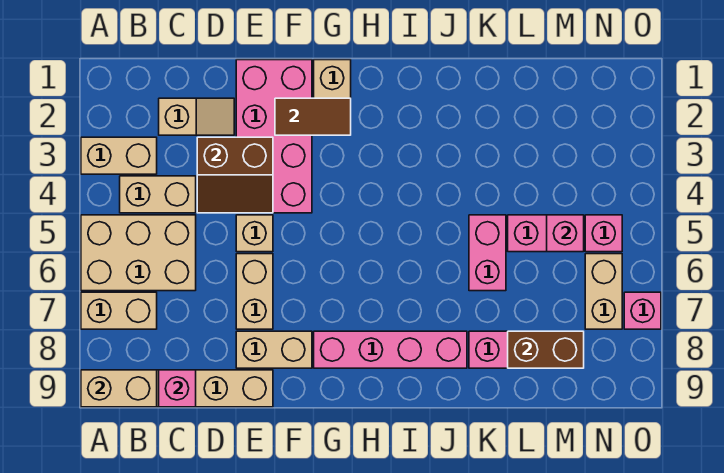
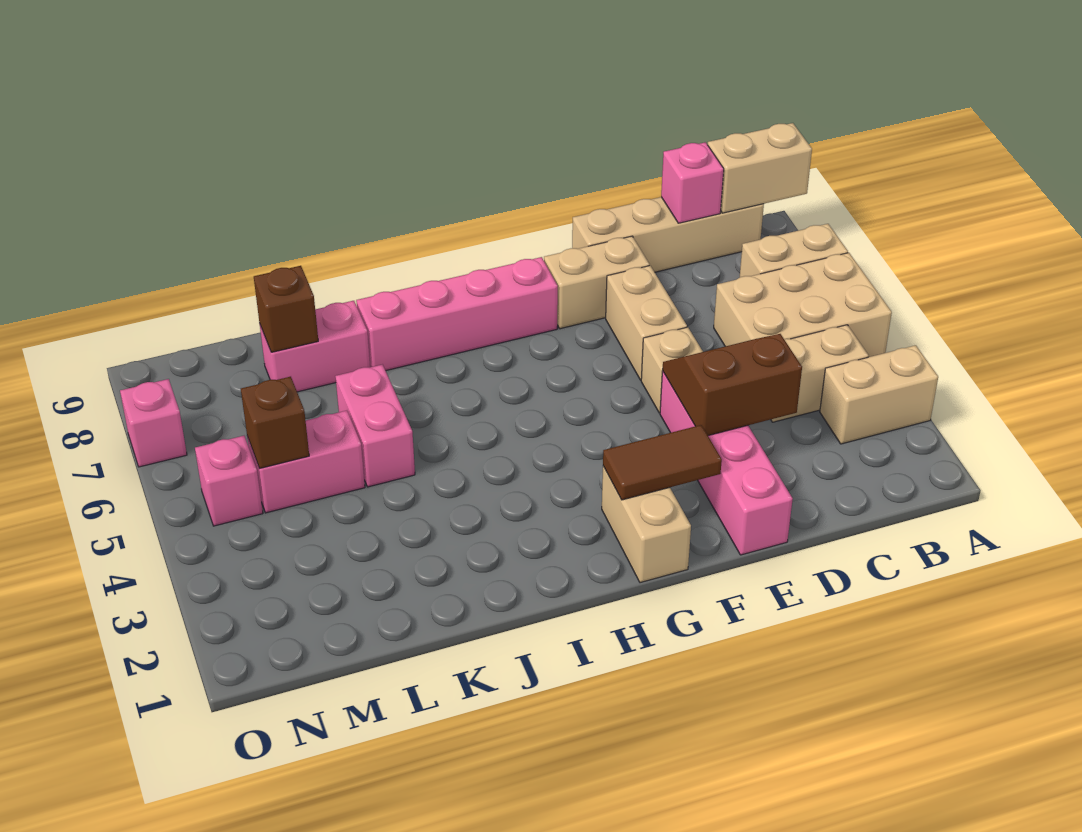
tan slope C2:D2 level 1 top C -> none
pink brick E1:F4 level 1 -> pink brick E1:E4 level 1
brown brick L8:M8 level 2 -> brown brick L8 level 2
pink brick M5 level 2 -> brown brick M5 level 2
tan brick N6:N7 level 1 -> none

